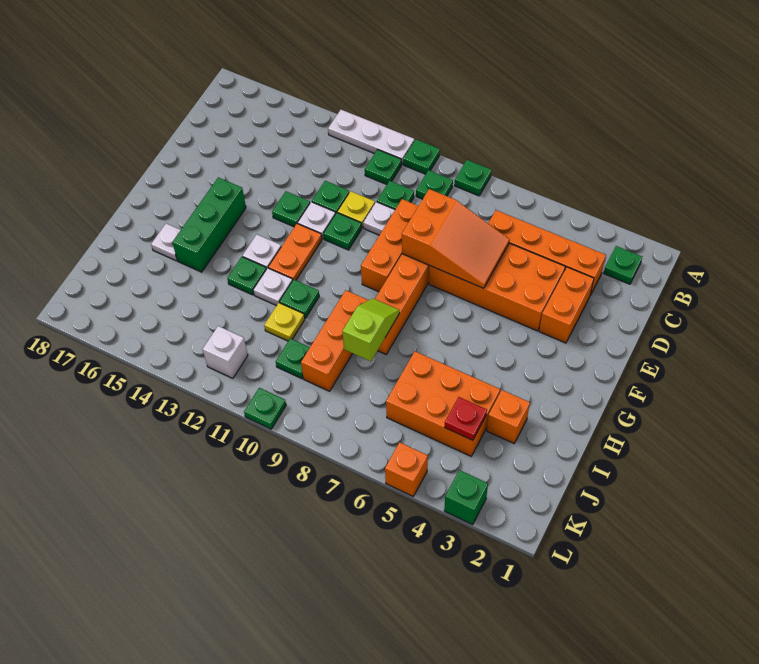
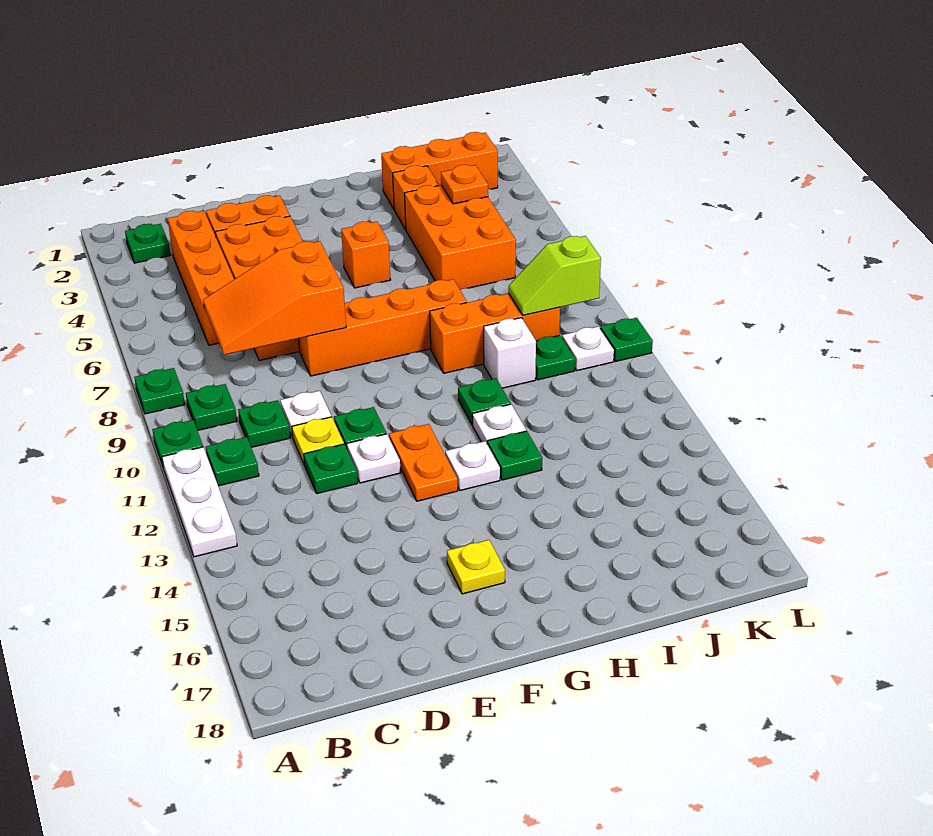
orange slope D6:E8 level 2 top 8 -> orange slope C7:E8 level 2 top E
orange brick D9:F9 level 1 -> orange brick I2:K2 level 1
green plate E13 level 1 -> none
orange plate F12:G12 level 1 -> orange plate F12:F13 level 1
green brick F15:H15 level 1 -> none
lime slope H8:I8 level 2 top I -> lime slope J9:K9 level 2 top K
white plate H16 level 1 -> white plate K10 level 1
yellow plate I11 level 1 -> yellow plate F16 level 1
red plate J4 level 2 -> orange plate J4 level 2
white brick K12 level 1 -> white brick I10 level 1
green brick L3 level 1 -> none
orange brick L5 level 1 -> orange brick G5 level 1

